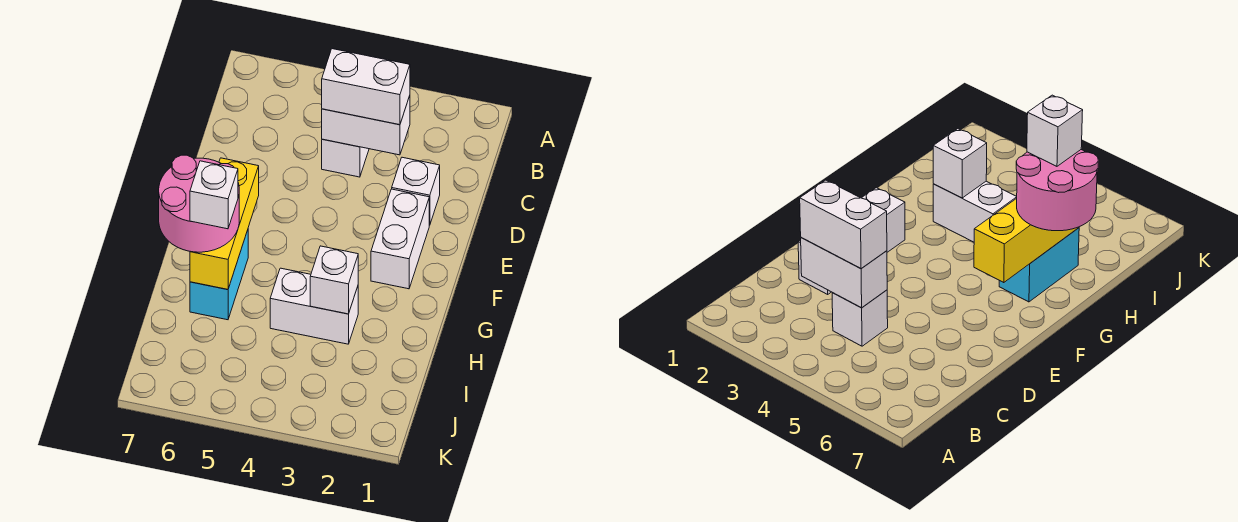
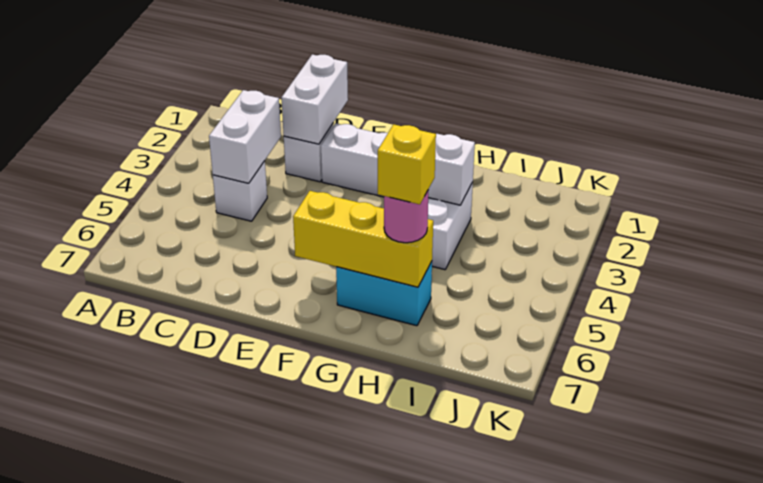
white brick C3:C4 level 3 -> white brick D1:D2 level 2
pink round brick G6:H7 level 3 -> pink round brick H6 level 3
white brick H6 level 4 -> yellow brick H6 level 4

